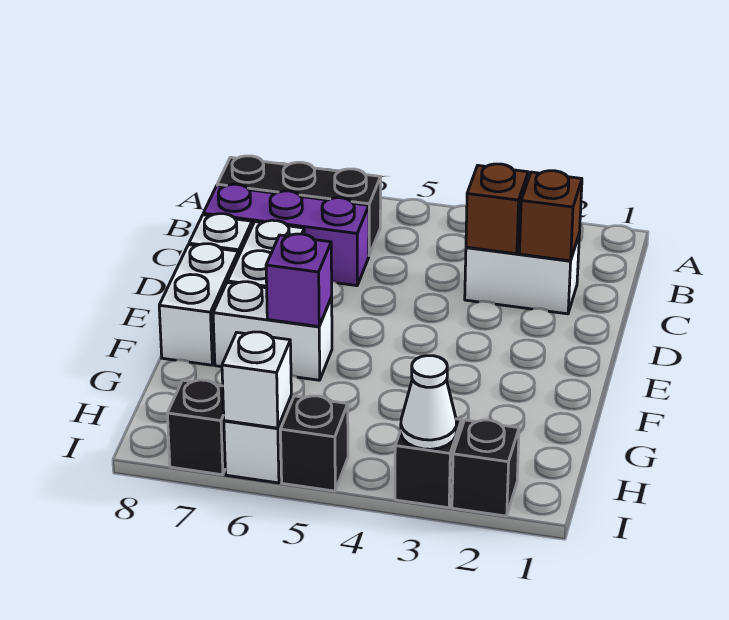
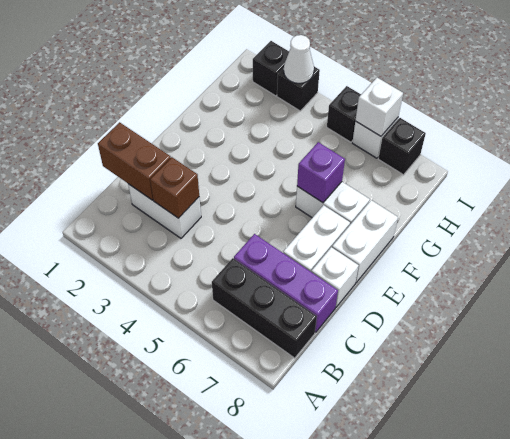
brown brick C2 level 2 -> brown brick C1:C2 level 2

